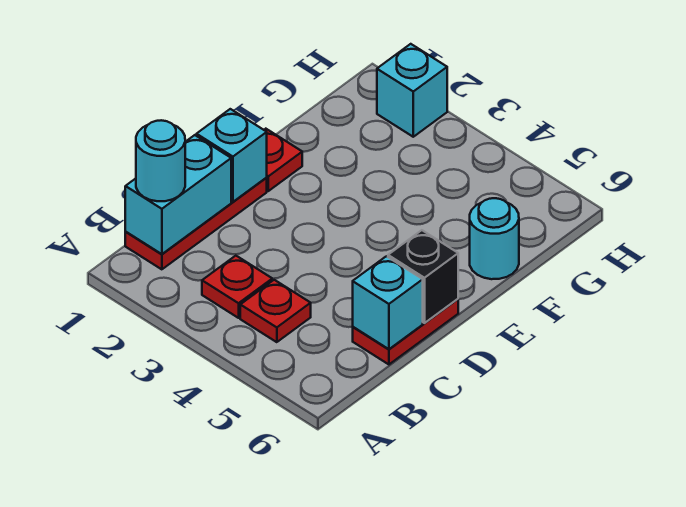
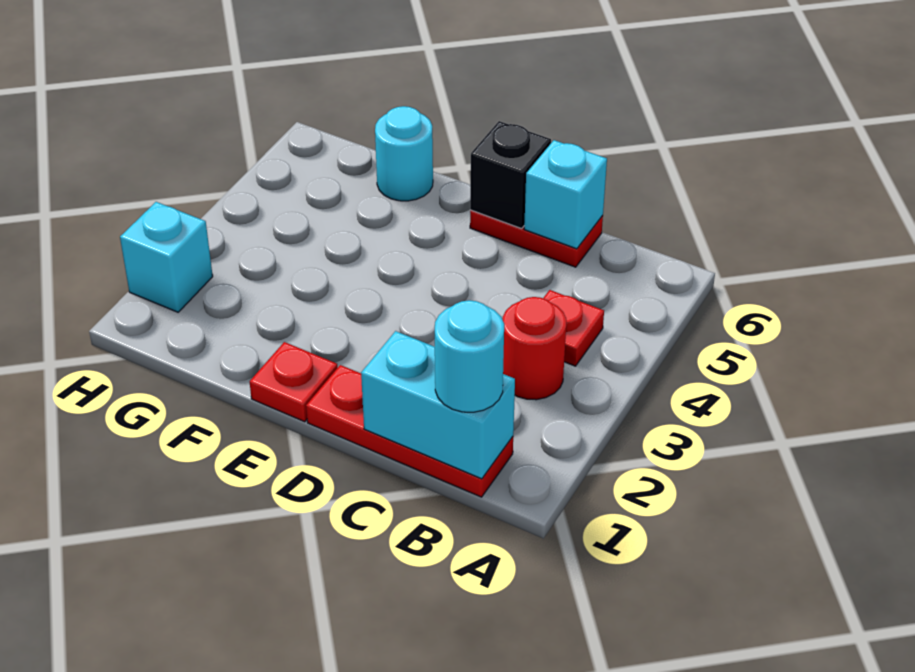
red plate B3 level 1 -> red round brick B3 level 1
cyan brick D1 level 2 -> none

